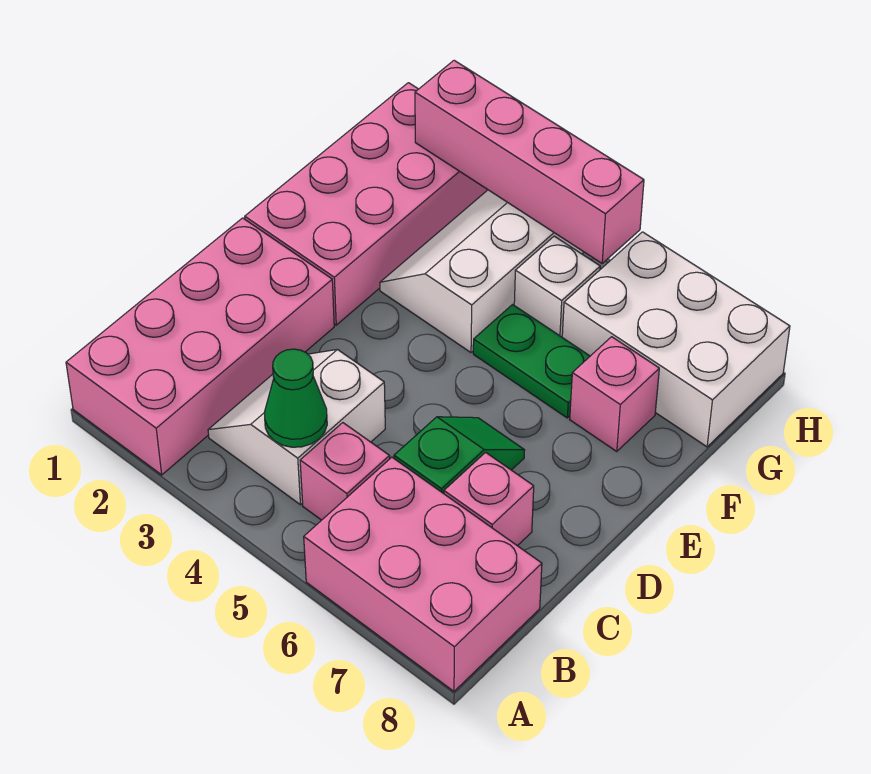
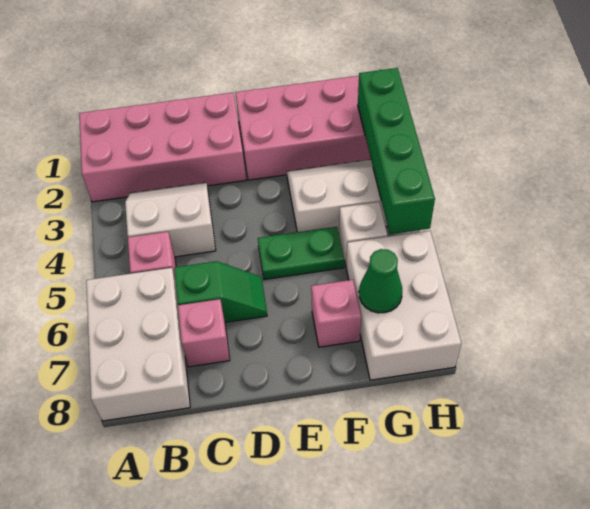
pink brick A6:B8 level 1 -> white brick A6:B8 level 1
green cone B4 level 2 -> green cone G7 level 2
green plate F5:F6 level 1 -> green plate E5:F5 level 1
pink brick H2:H5 level 2 -> green brick H2:H5 level 2

